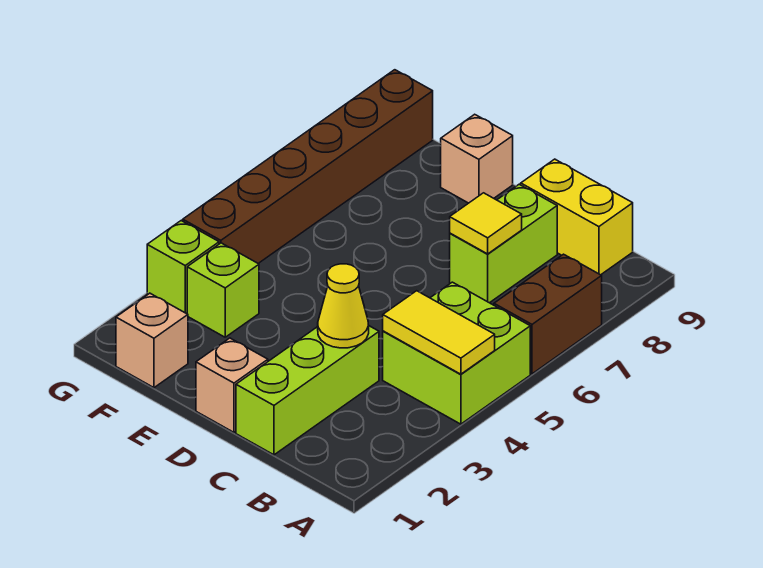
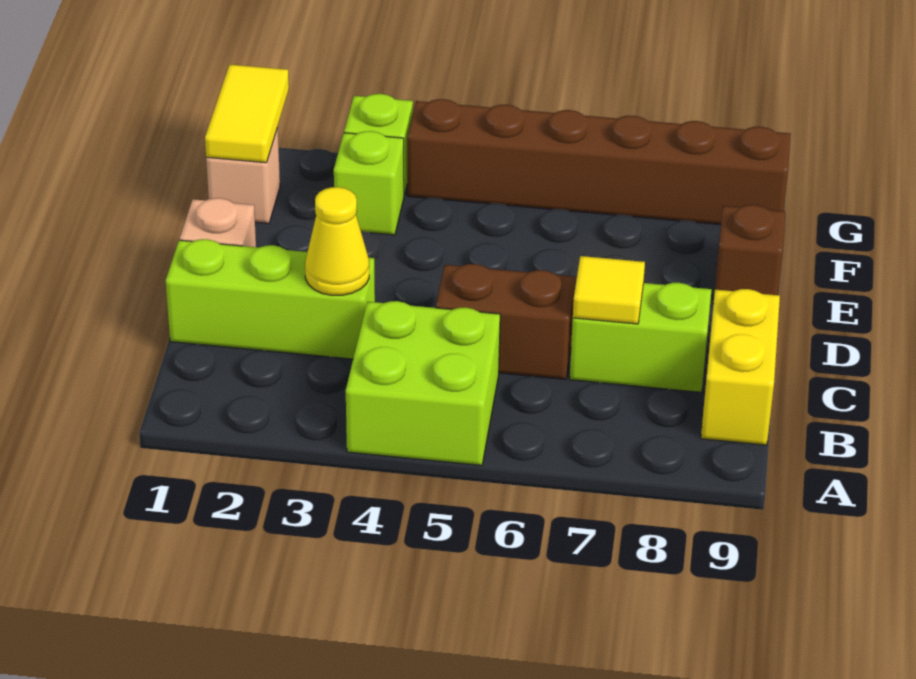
yellow tile A4:B4 level 2 -> yellow tile F1:G1 level 2
brown brick A6:A7 level 1 -> brown brick C5:C6 level 1
tan brick E9 level 1 -> brown brick E9 level 1

